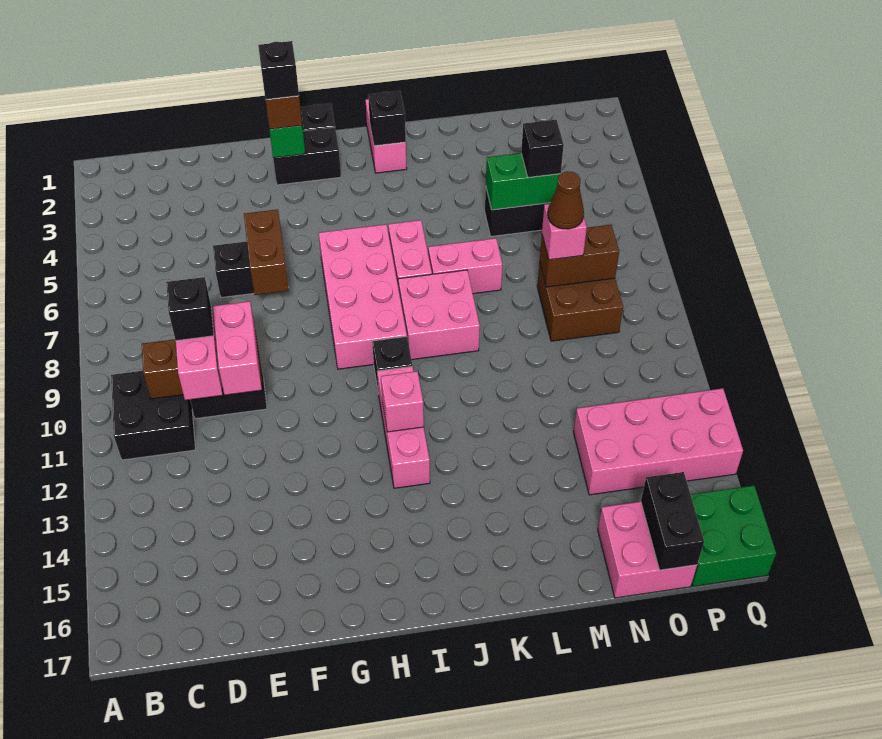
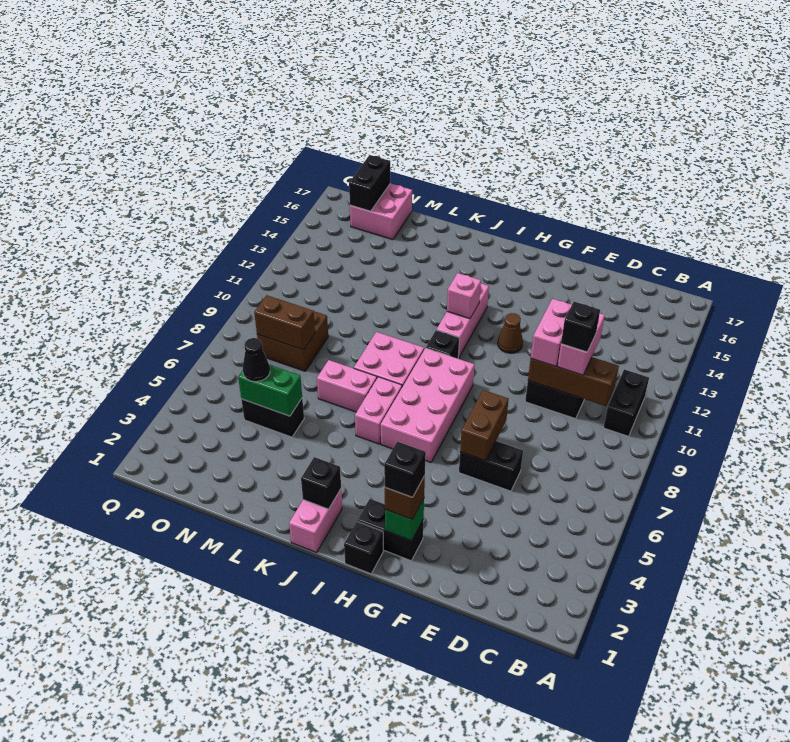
black brick B10:C11 level 1 -> black brick B10:B11 level 1
black brick N5 level 3 -> black cone N5 level 3
pink brick N8 level 3 -> none
brown cone N8 level 4 -> brown cone G12 level 1
pink brick N13:Q14 level 1 -> none
green brick P16:Q17 level 1 -> none

